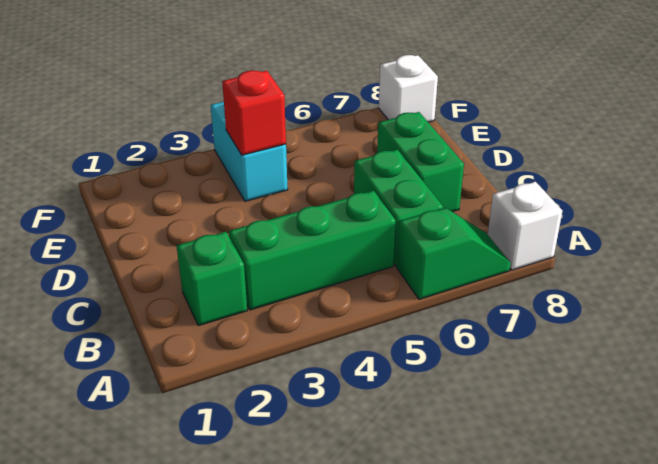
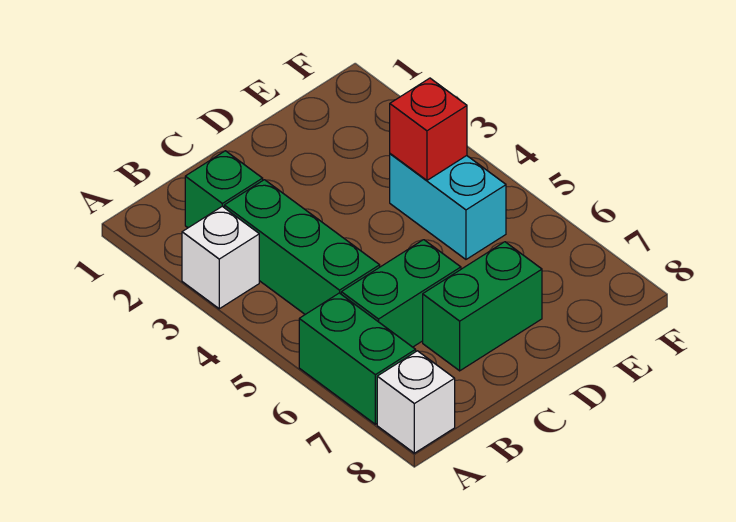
green slope A6:A7 level 1 top 6 -> green brick A6:A7 level 1
cyan brick E4:F4 level 1 -> cyan brick E4:E5 level 1
white brick F8 level 1 -> white brick A3 level 1

